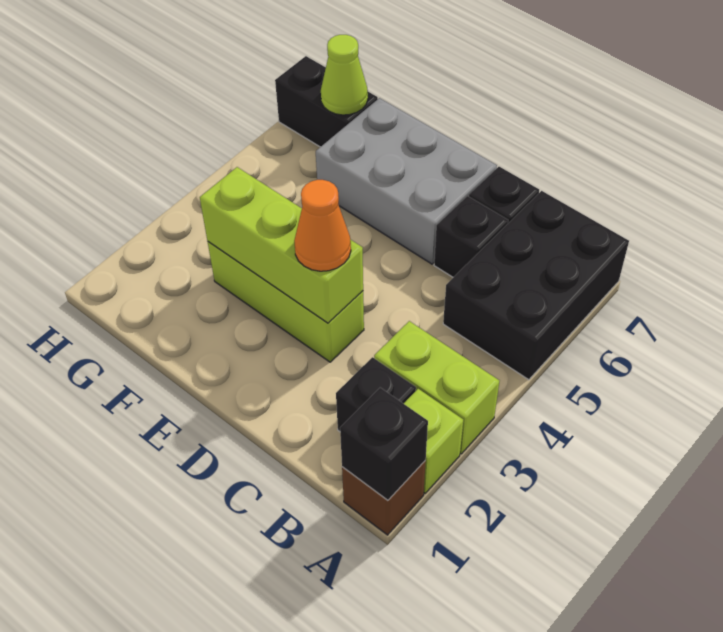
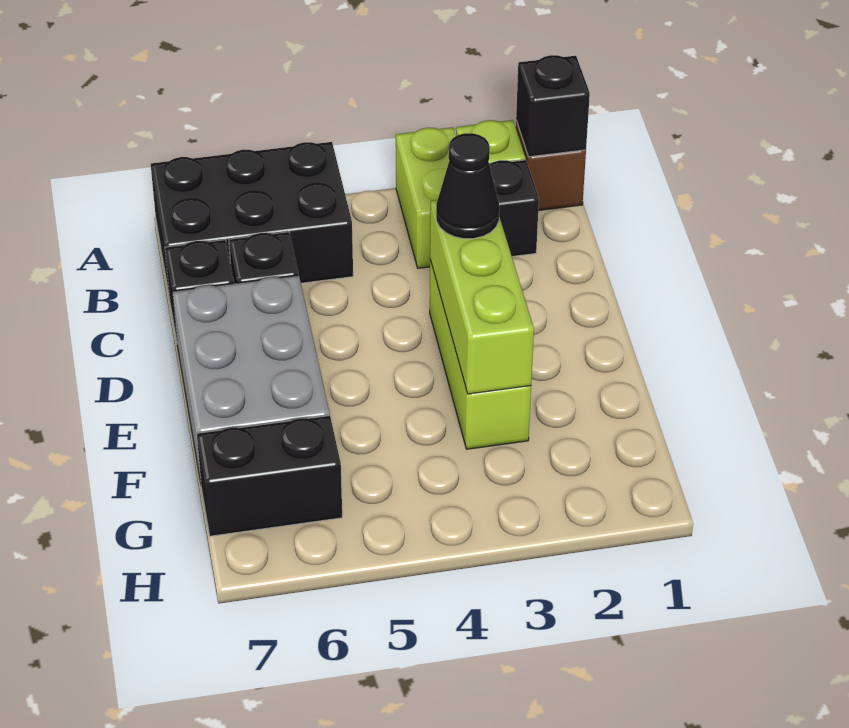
orange cone D3 level 3 -> black cone D3 level 3
black brick G7:H7 level 1 -> black brick G6:G7 level 1
lime cone G7 level 2 -> none

